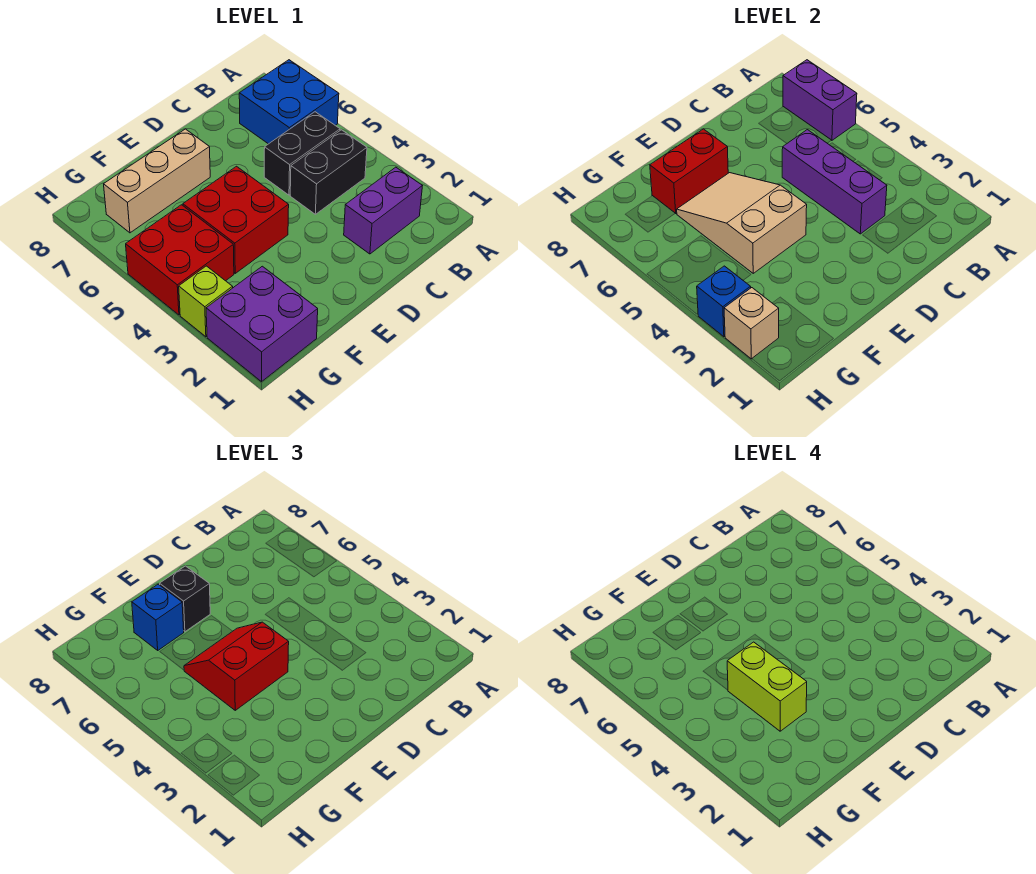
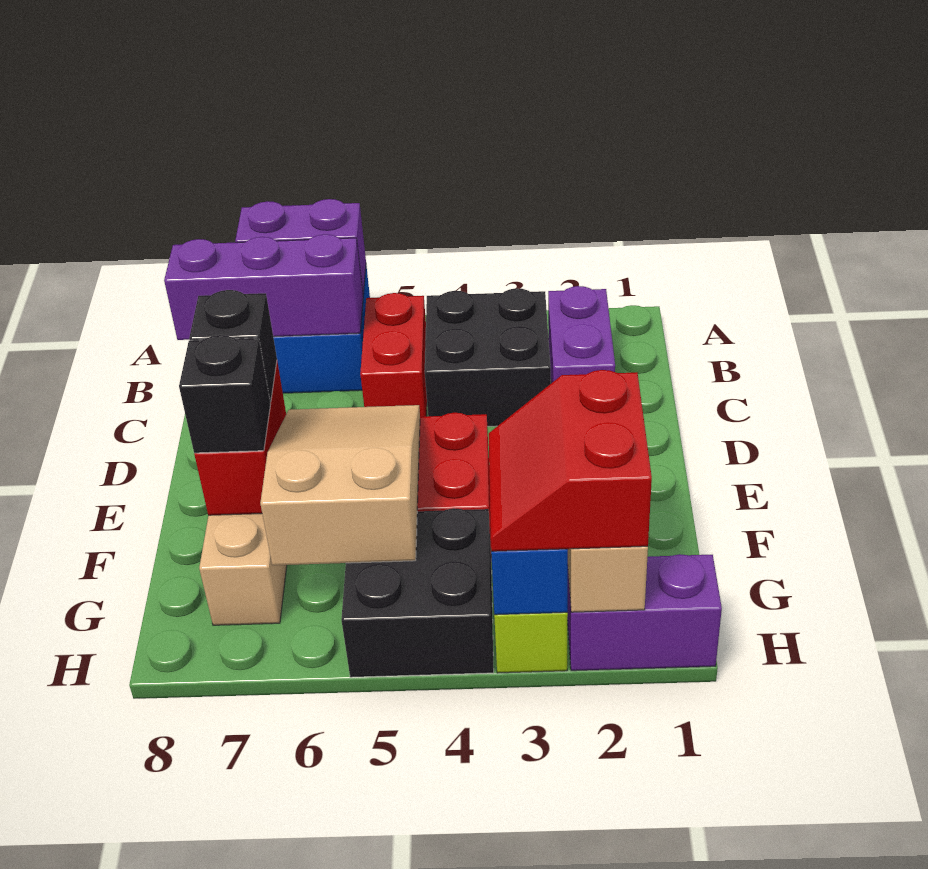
black brick B4:C4 level 1 -> black brick B3:C4 level 1
black brick B5:C5 level 1 -> red brick B5:C5 level 1
purple brick C3:C5 level 2 -> purple brick B6:B8 level 2
tan slope E4:F6 level 2 top 4 -> tan slope E5:G6 level 2 top G
red slope E4:F5 level 3 top 4 -> red slope G2:H3 level 3 top 2
lime brick F3:F4 level 4 -> none
blue brick F7 level 3 -> black brick F7 level 3
purple brick G1:H2 level 1 -> purple brick H1:H2 level 1
red brick G4:H5 level 1 -> black brick G4:H5 level 1

